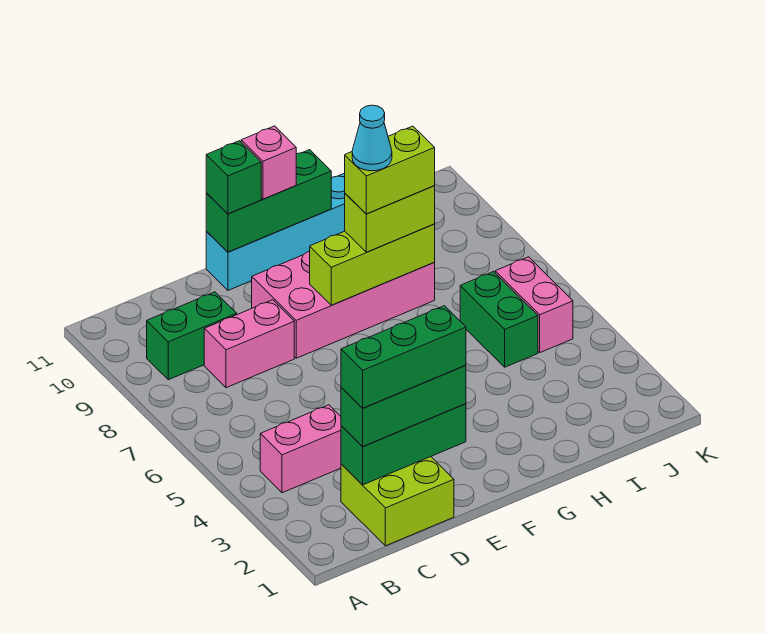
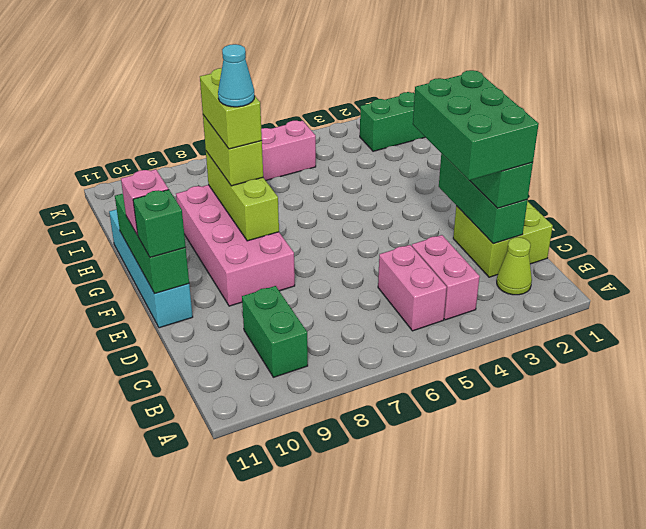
none -> lime cone B2 level 1
green brick C2:E2 level 4 -> green brick C2:E3 level 4
pink brick C8:D8 level 1 -> pink brick B5:C5 level 1
green brick I5:I6 level 1 -> green brick J1:J2 level 1

